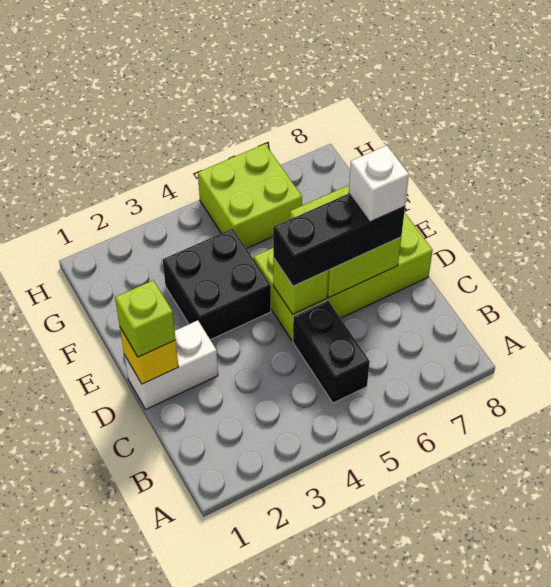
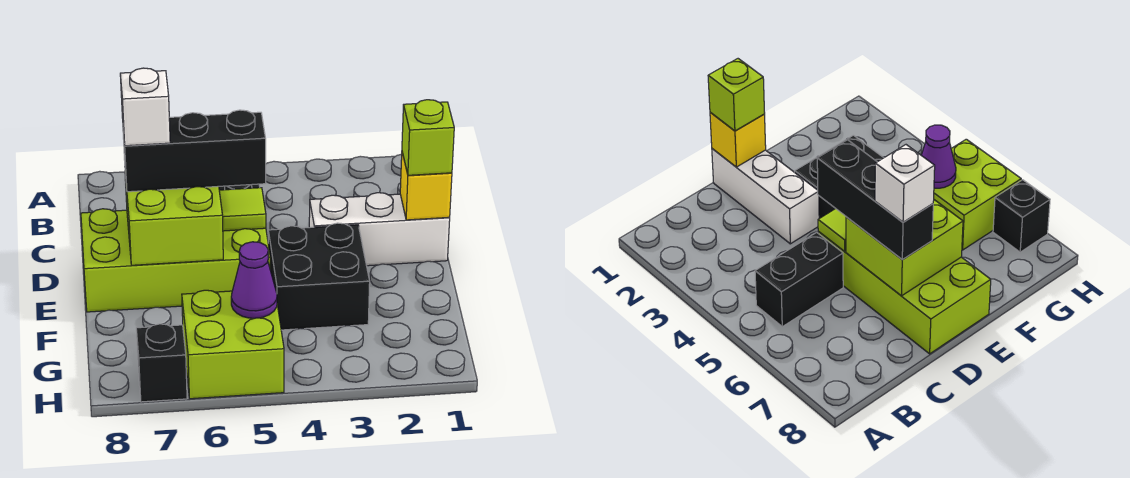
white brick D1:D2 level 1 -> white brick D1:D3 level 1
lime brick D5 level 2 -> lime tile D5 level 2
none -> purple cone G5 level 2
none -> black brick H7 level 1

